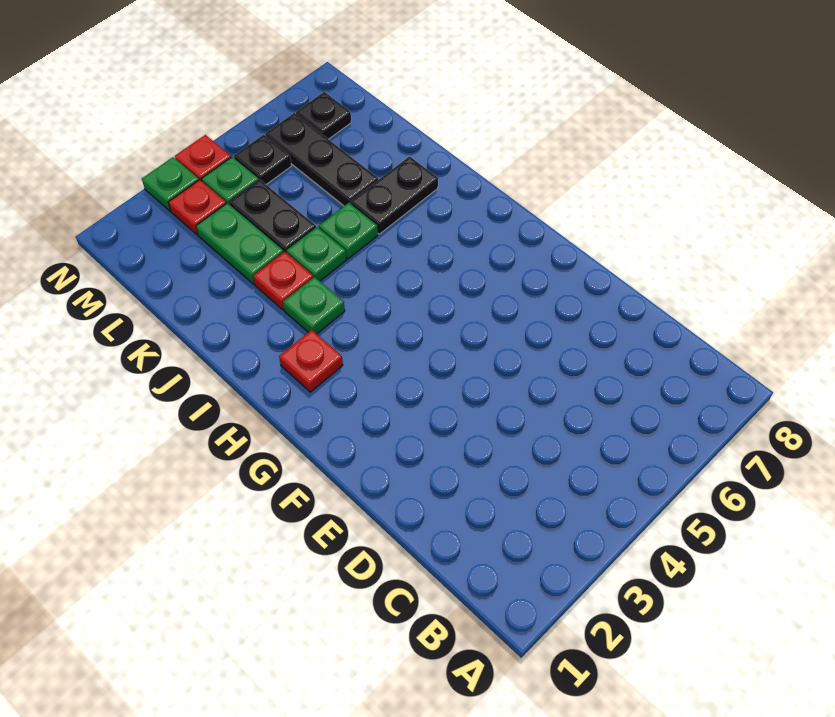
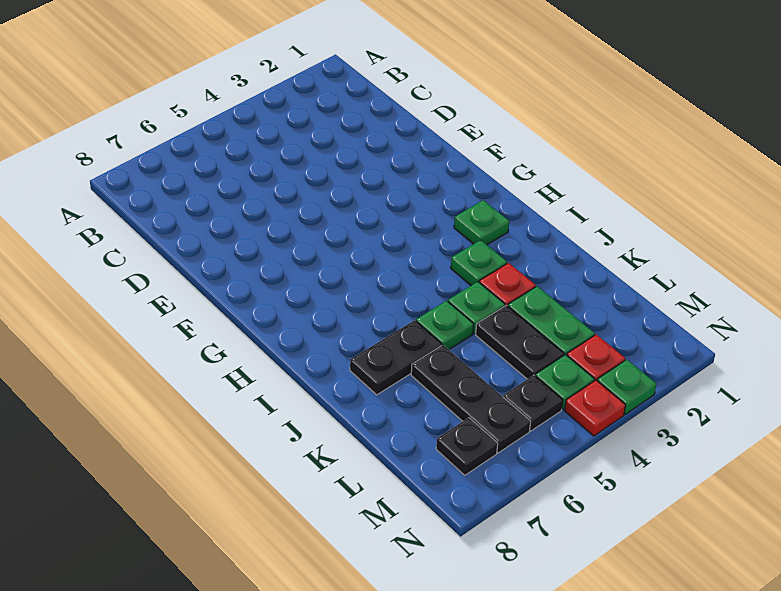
red plate H2 level 1 -> green plate H2 level 1

